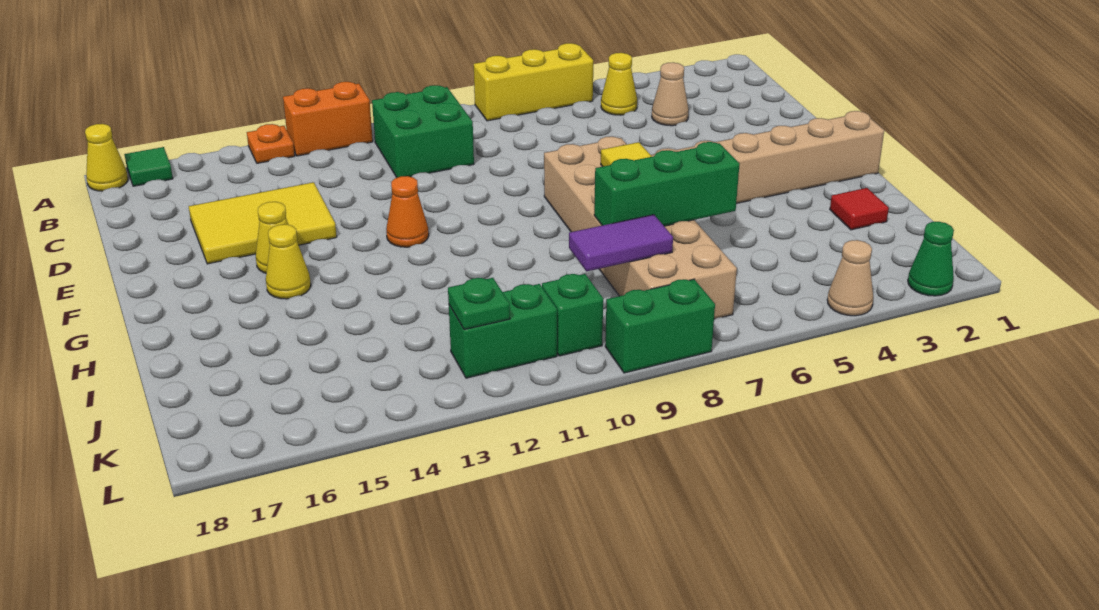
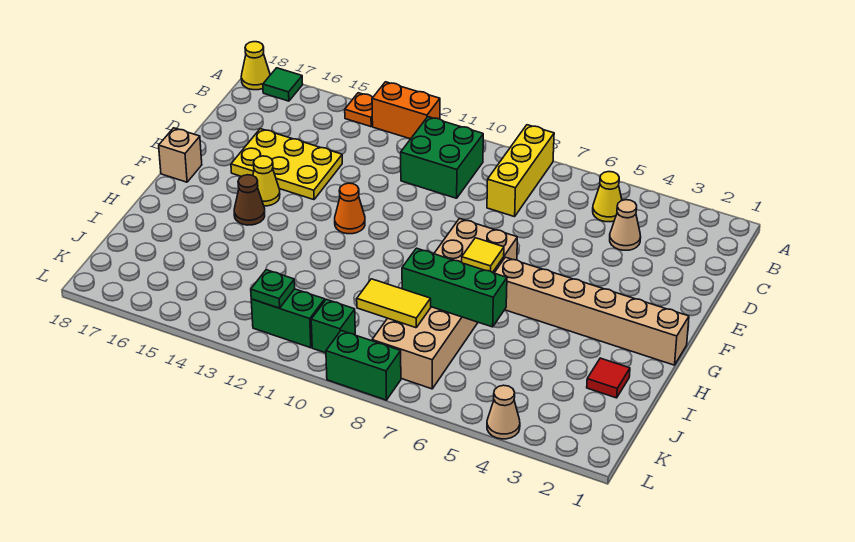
yellow brick A6:A8 level 1 -> yellow brick A8:C8 level 1
yellow tile D14:E16 level 1 -> yellow plate D14:E16 level 1
none -> tan brick F18 level 1
yellow cone G15 level 1 -> brown cone G15 level 1
purple tile J8:J9 level 2 -> yellow tile J8:J9 level 2
green cone L2 level 1 -> none

